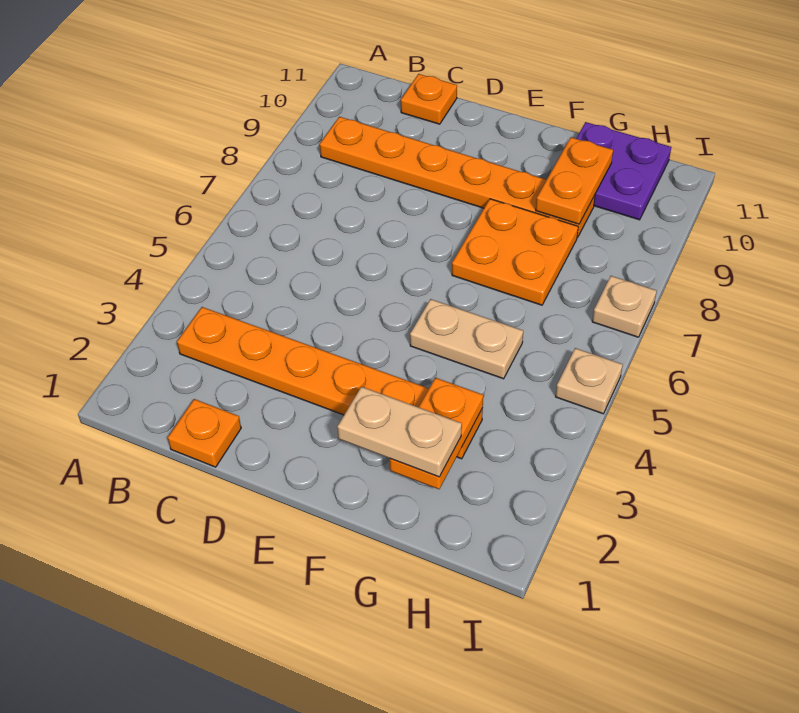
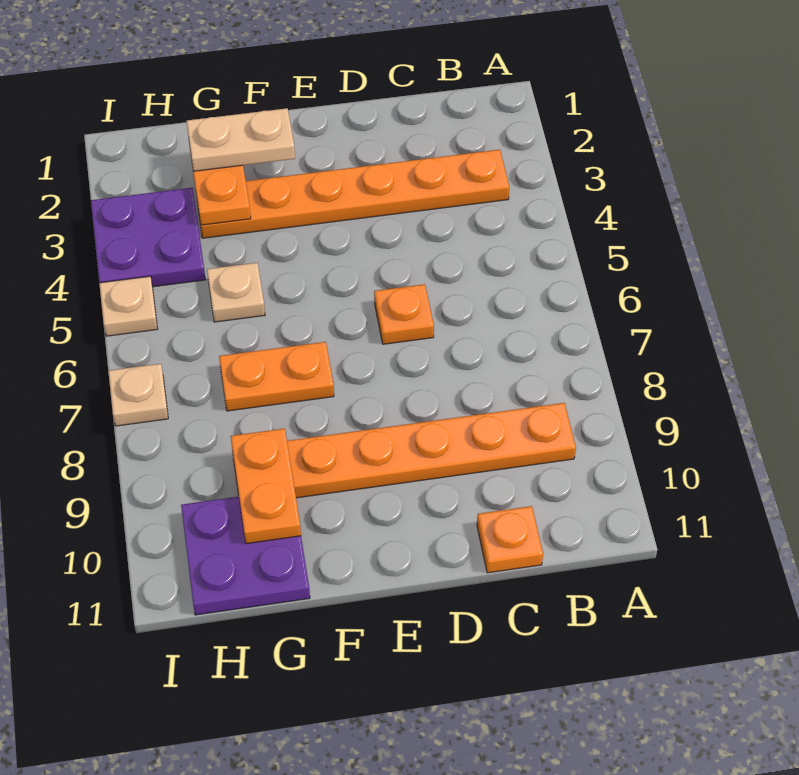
orange plate C1 level 1 -> orange plate D6 level 1
tan plate F5:G5 level 1 -> tan plate G5 level 1
orange plate F7:G8 level 1 -> orange plate F7:G7 level 1
none -> purple plate H3:I4 level 1

